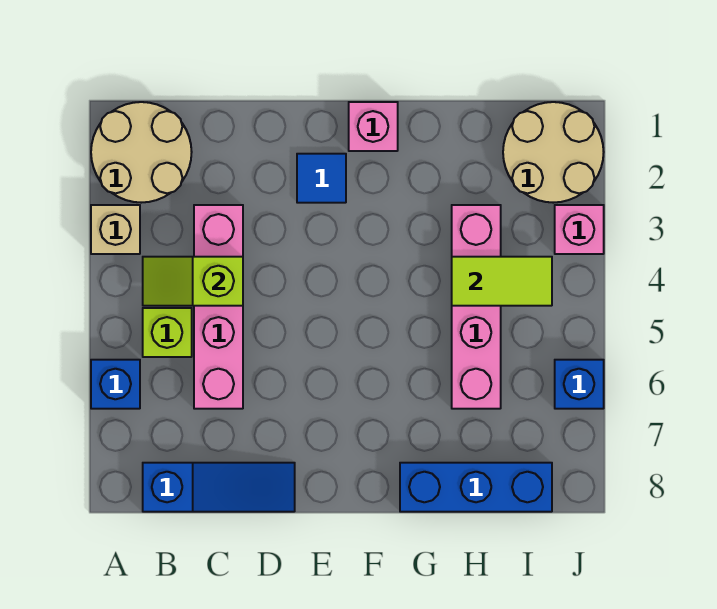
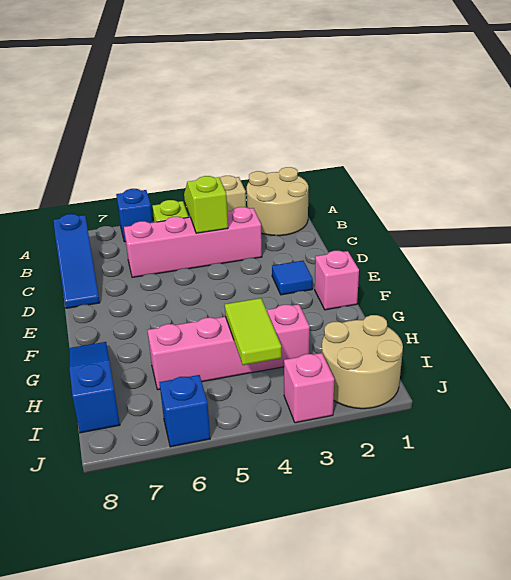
blue brick G8:I8 level 1 -> blue slope G8:I8 level 1 top I

